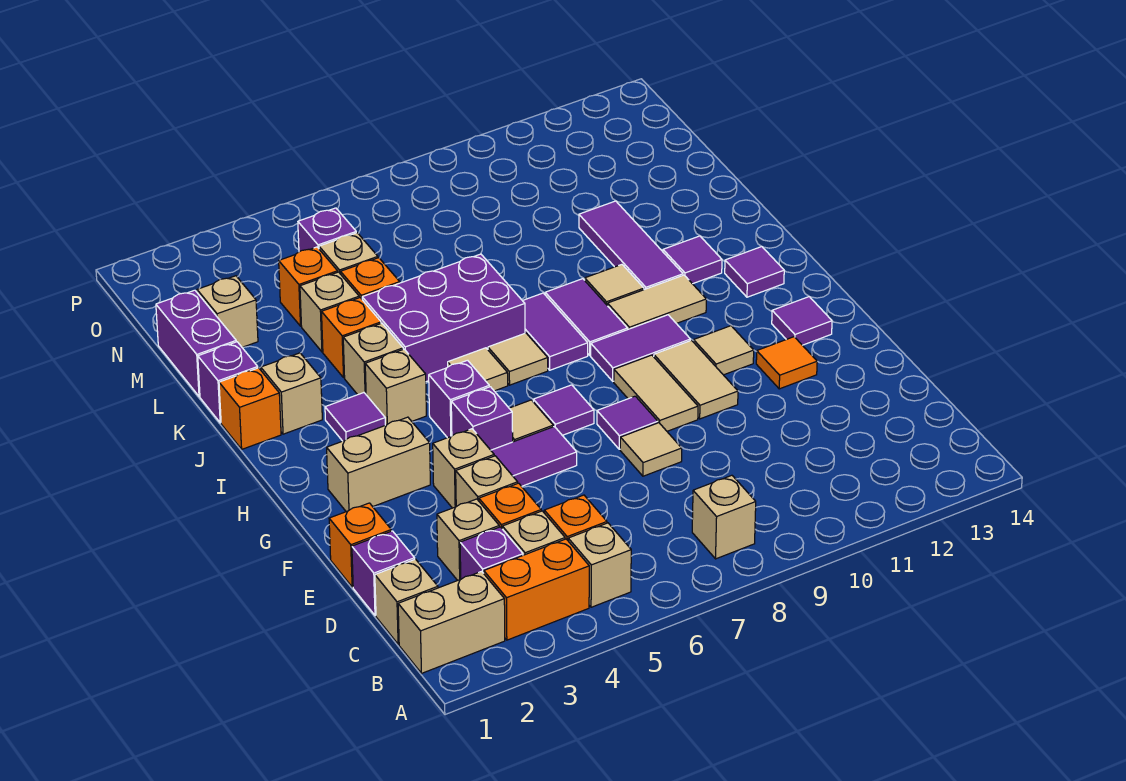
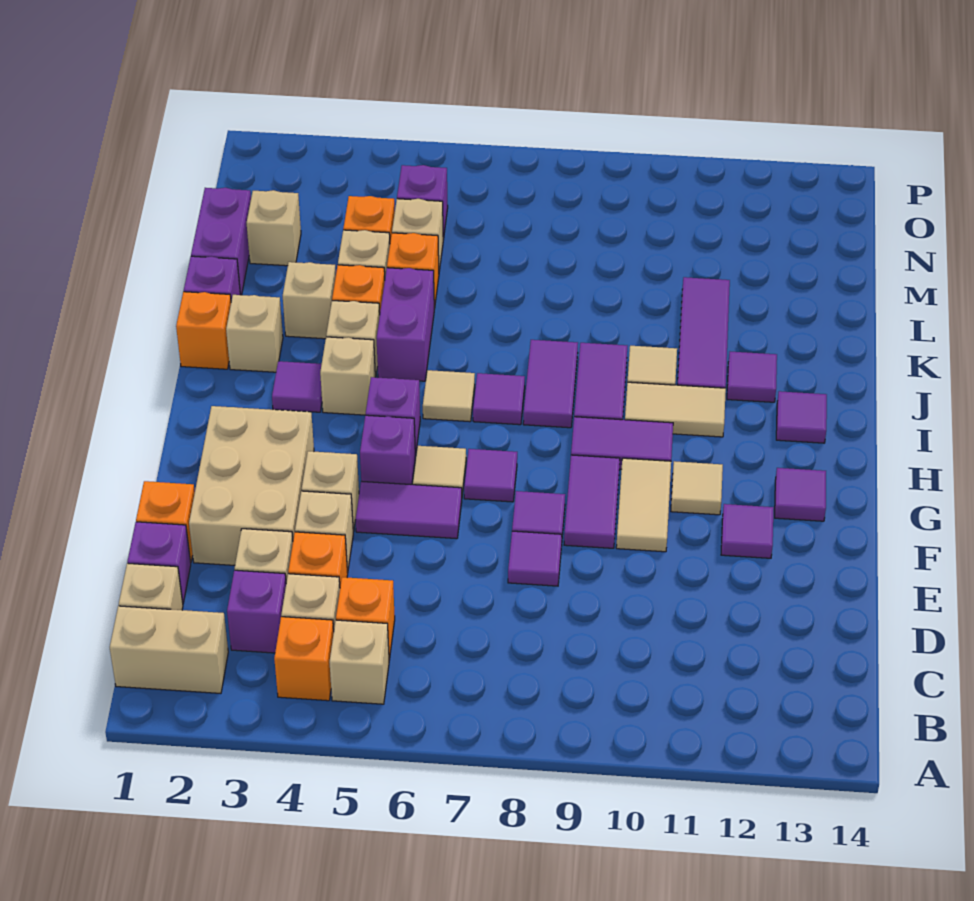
orange brick B3:B4 level 1 -> orange brick B4 level 1
tan brick B8 level 1 -> tan brick K3 level 1
tan tile E8 level 1 -> purple tile E8 level 1
tan tile F9:G9 level 1 -> purple tile F9:G9 level 1
orange tile F12 level 1 -> purple tile F12 level 1
tan brick G2:G3 level 1 -> tan brick E2:G3 level 1
tan tile I7 level 1 -> purple tile I7 level 1
purple brick J5:K7 level 1 -> purple brick J5:K5 level 1

